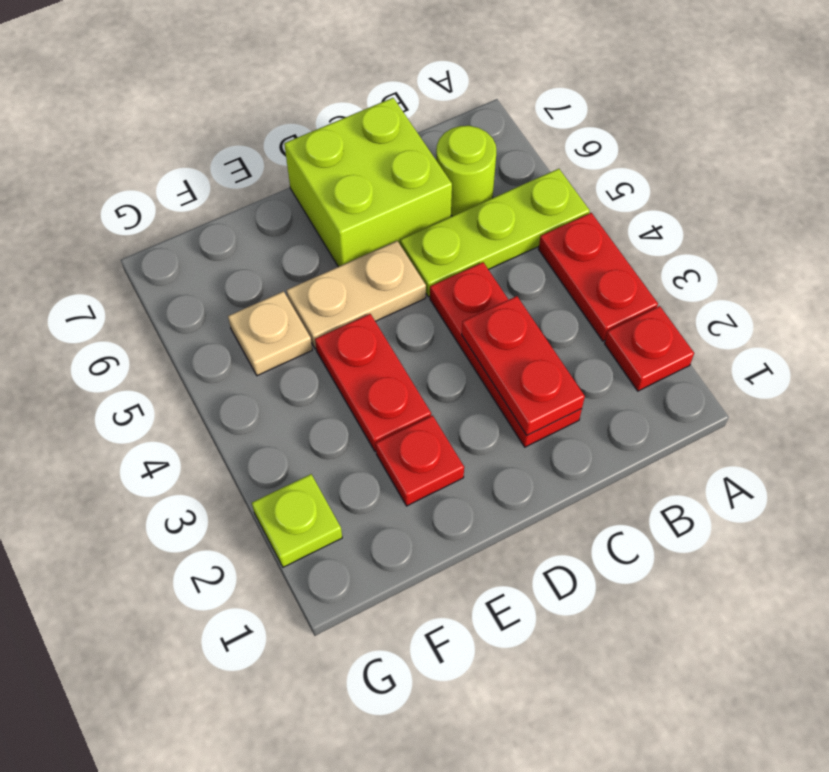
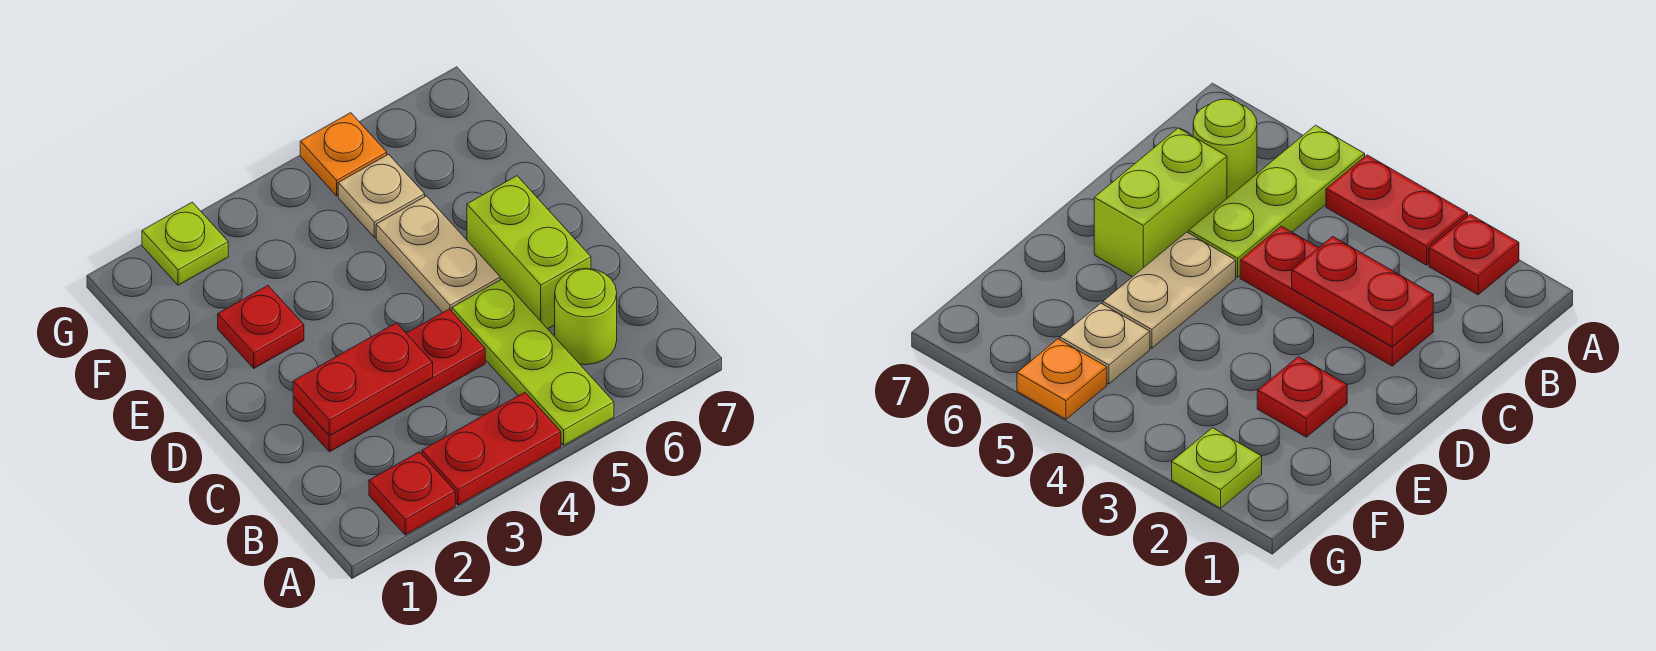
lime brick C6:D7 level 1 -> lime brick C6:D6 level 1
red plate E3:E4 level 1 -> none
none -> orange plate G5 level 1

